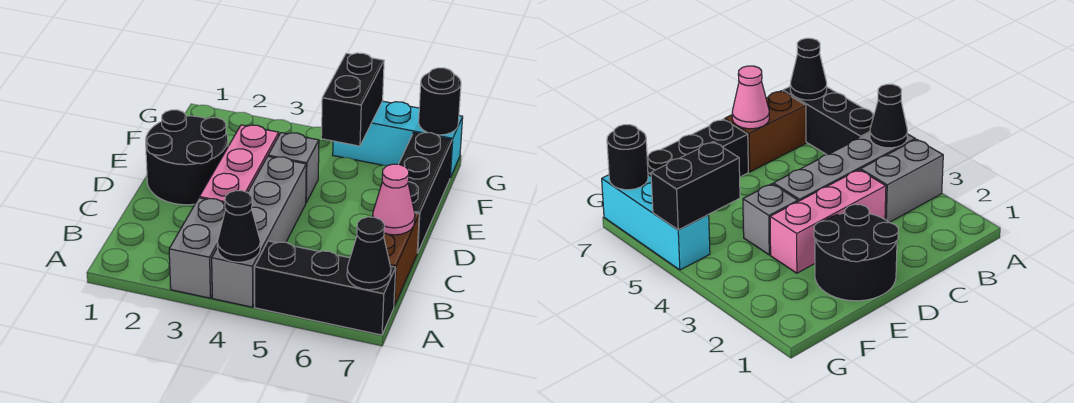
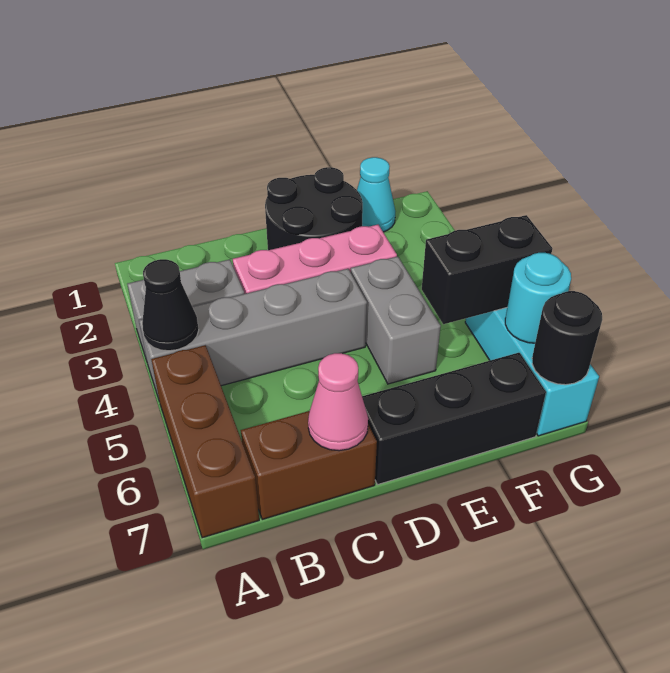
black brick A5:A7 level 1 -> brown brick A5:A7 level 1
black cone A7 level 2 -> none
grey brick E4 level 1 -> grey brick E4:E5 level 1
none -> cyan cone F1 level 1
none -> cyan round brick G6 level 2

